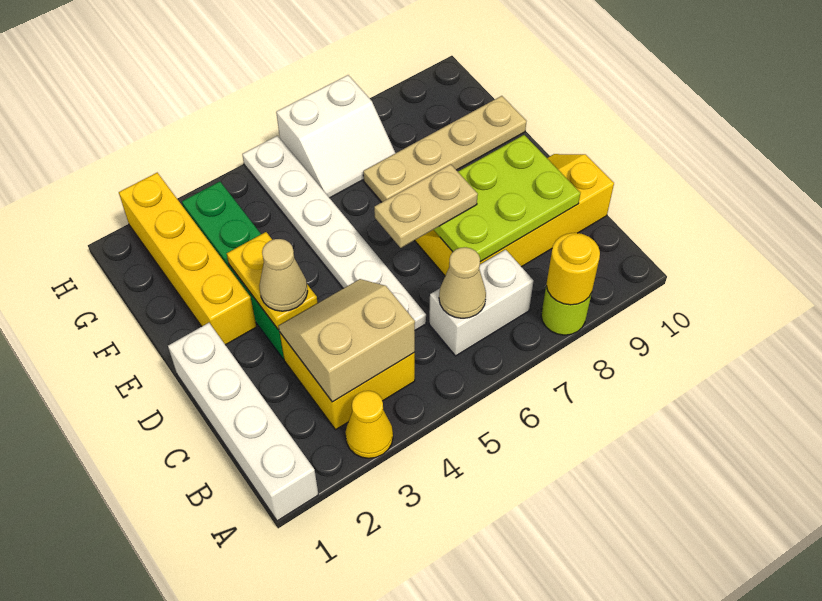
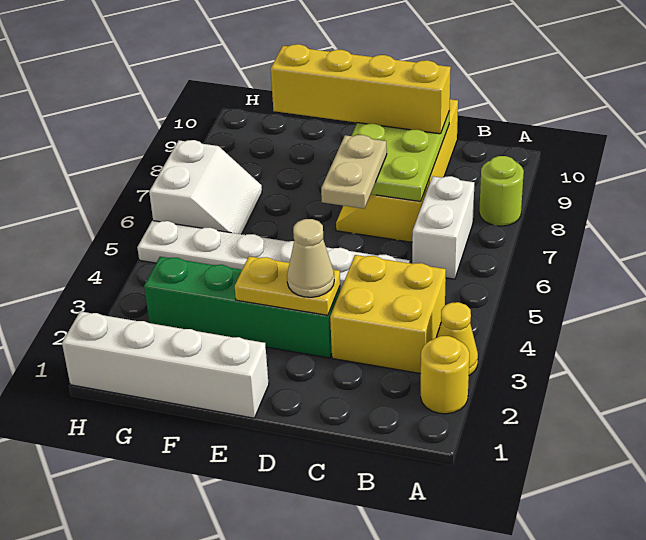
white brick A1:D1 level 1 -> white brick E1:H1 level 1
yellow round brick A8 level 2 -> yellow round brick A2 level 1
tan slope B3:C4 level 2 top B -> none
tan cone B6 level 2 -> none
yellow brick E2:H2 level 1 -> yellow brick C9:F9 level 3
tan plate F7:F10 level 1 -> none

